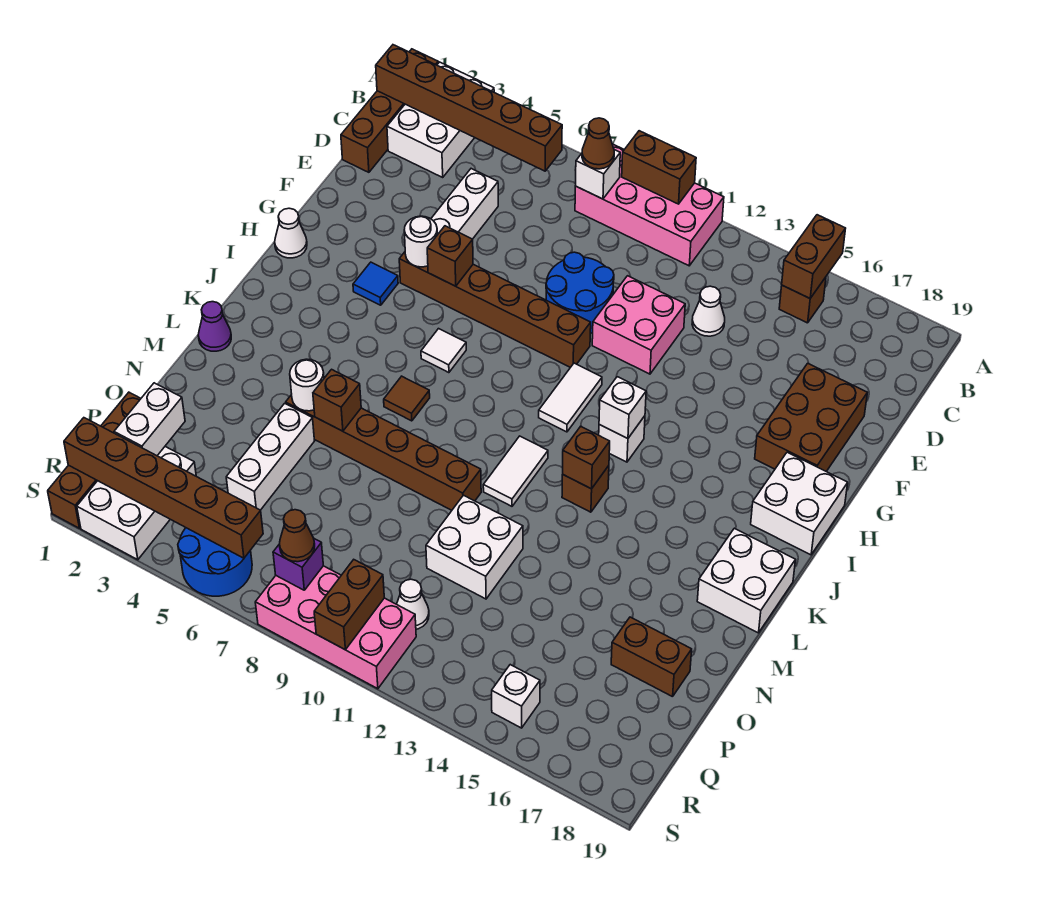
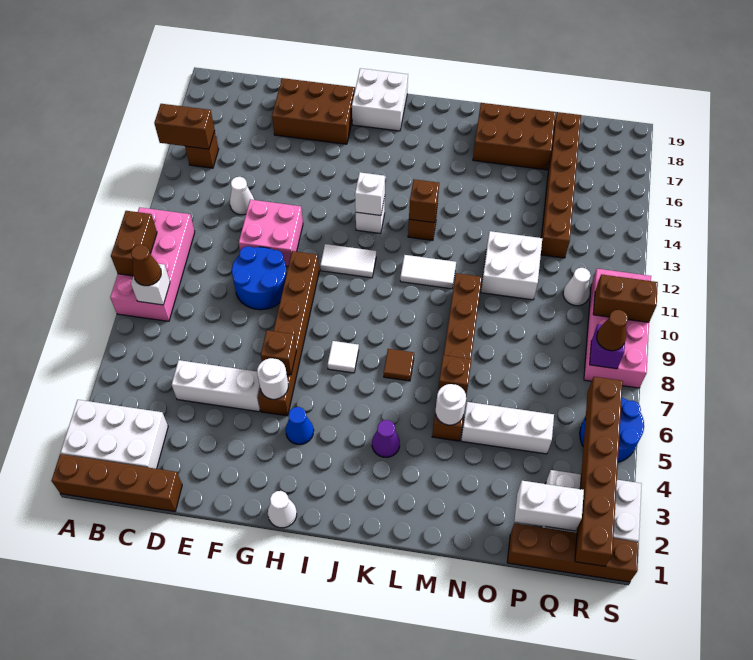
brown brick B1:B6 level 2 -> brown brick P13:P18 level 1
blue tile H4 level 1 -> blue cone H4 level 1
white brick K18:L19 level 1 -> none
purple cone L1 level 1 -> purple cone K4 level 1
brown brick O17:O18 level 1 -> brown brick M17:O18 level 1
white brick R15 level 1 -> none

